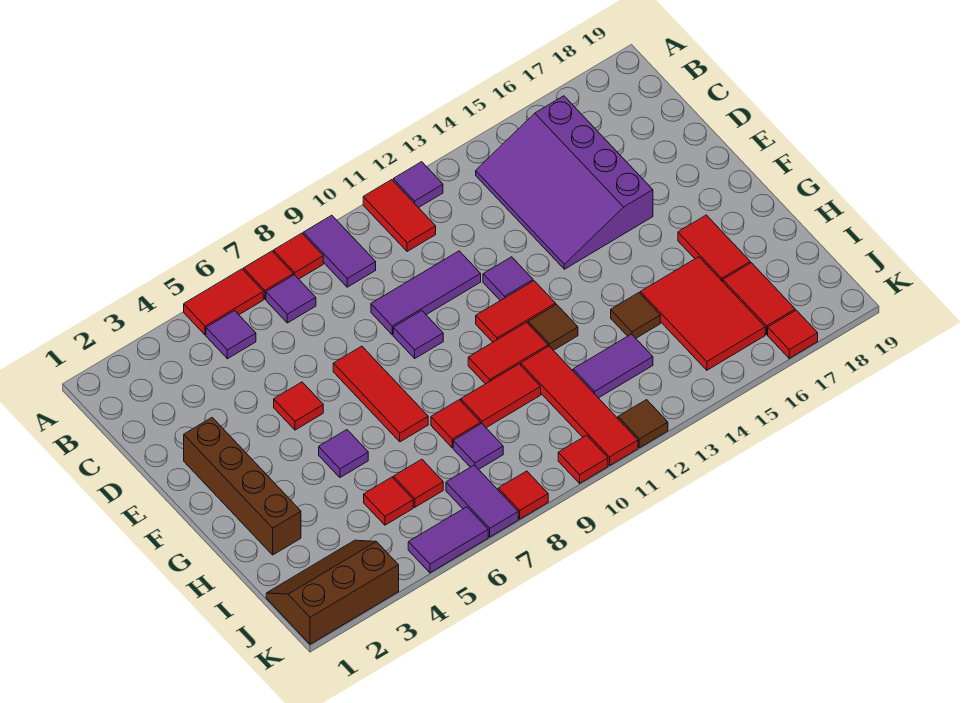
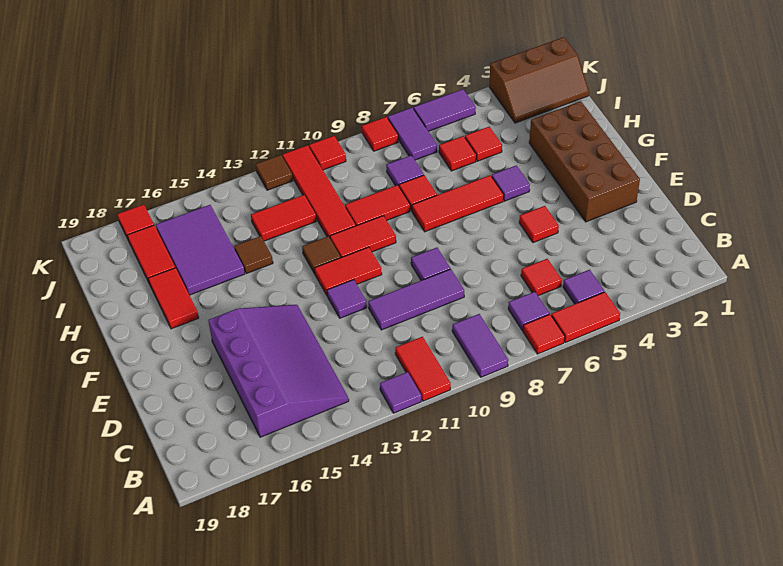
red tile A8 level 1 -> red tile C6 level 1
brown brick E2:H2 level 1 -> brown brick E2:H3 level 1
red tile E7:G7 level 1 -> red tile G6:G8 level 1
red tile H15:J16 level 1 -> purple tile H15:J16 level 1
purple tile I12:I13 level 1 -> red tile I12:I13 level 1

